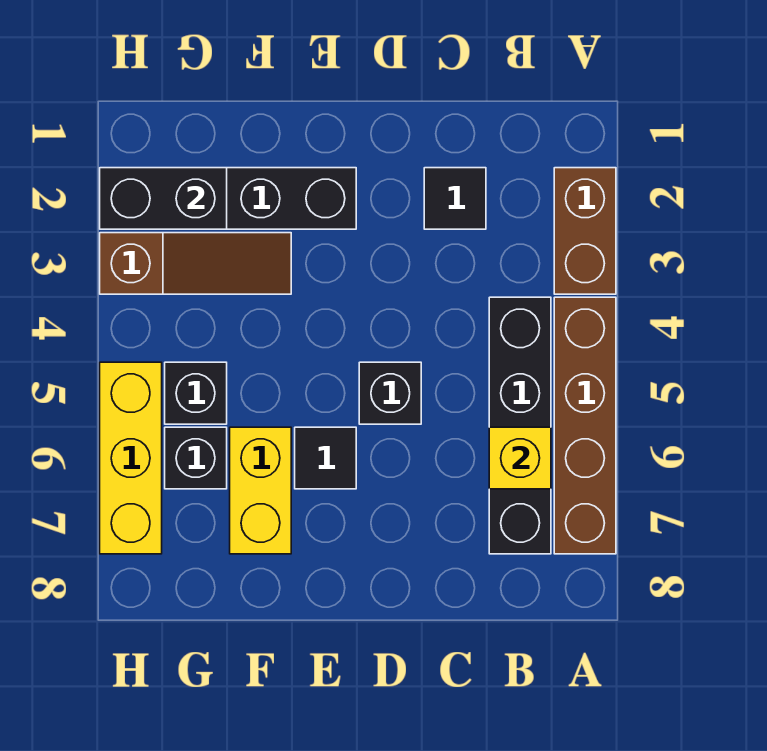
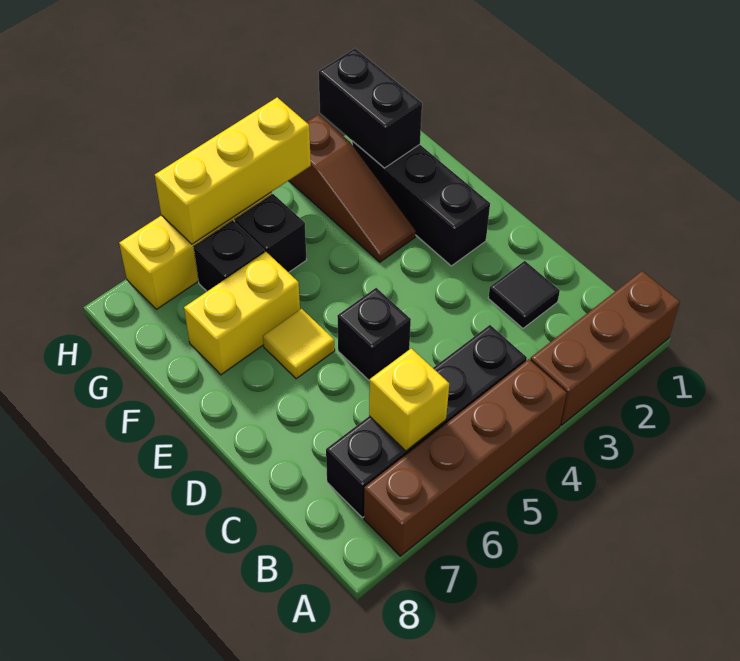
brown brick A2:A3 level 1 -> brown brick A1:A3 level 1
black tile E6 level 1 -> yellow tile E6 level 1
none -> yellow brick H4:H6 level 2

